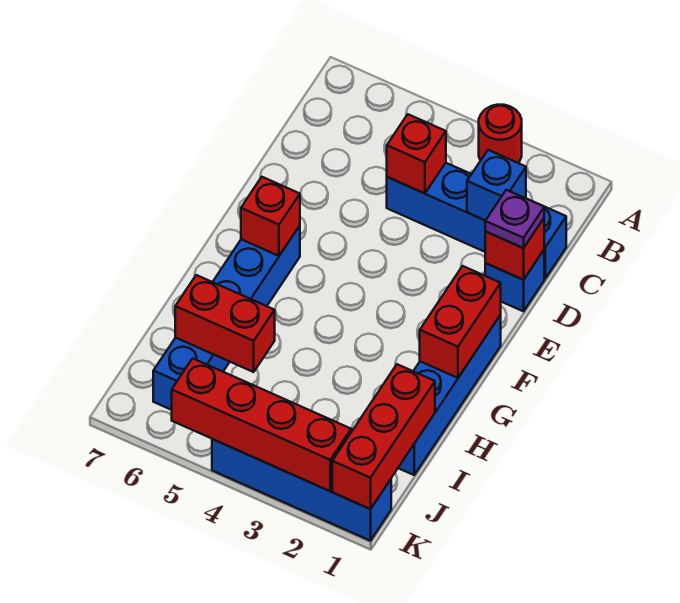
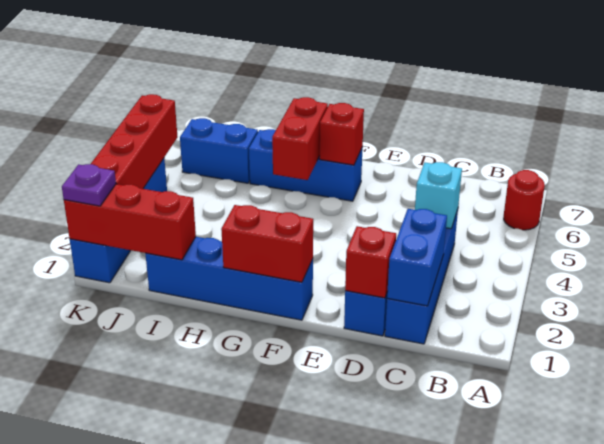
red round brick A3 level 1 -> red round brick A6 level 1
blue brick C2 level 2 -> blue brick C1:C2 level 2
red brick C4 level 2 -> cyan brick C4 level 2
purple plate D1 level 3 -> purple plate K1 level 3
red brick I5:I6 level 2 -> red brick G5:G6 level 2

